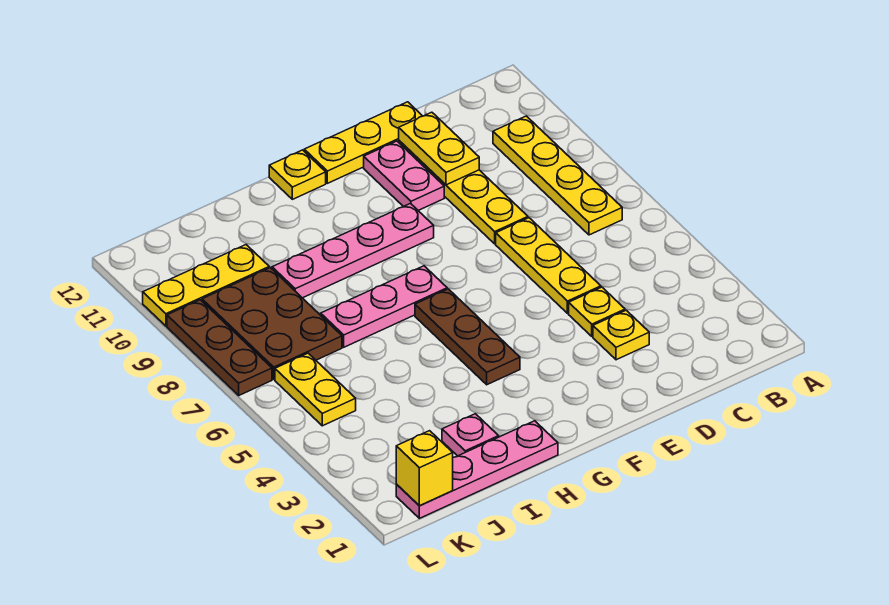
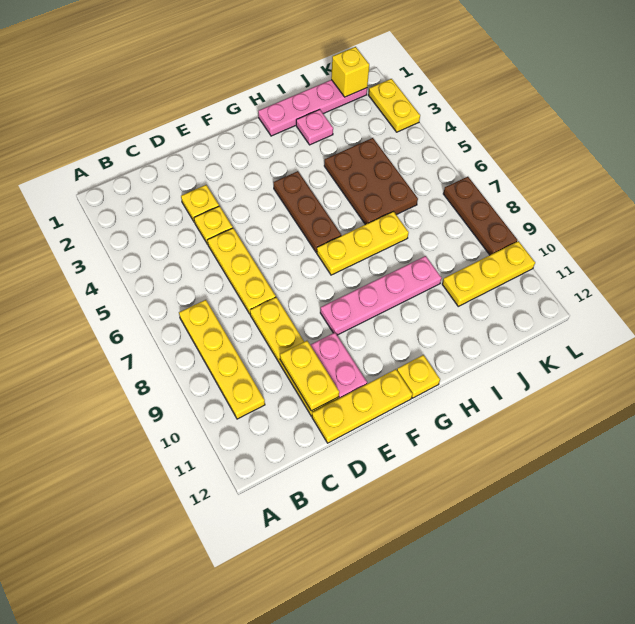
pink plate G7:I7 level 1 -> yellow plate G7:I7 level 1
brown plate J7:K9 level 1 -> brown plate I4:J6 level 1
yellow plate K5:K6 level 1 -> yellow plate L2:L3 level 1

